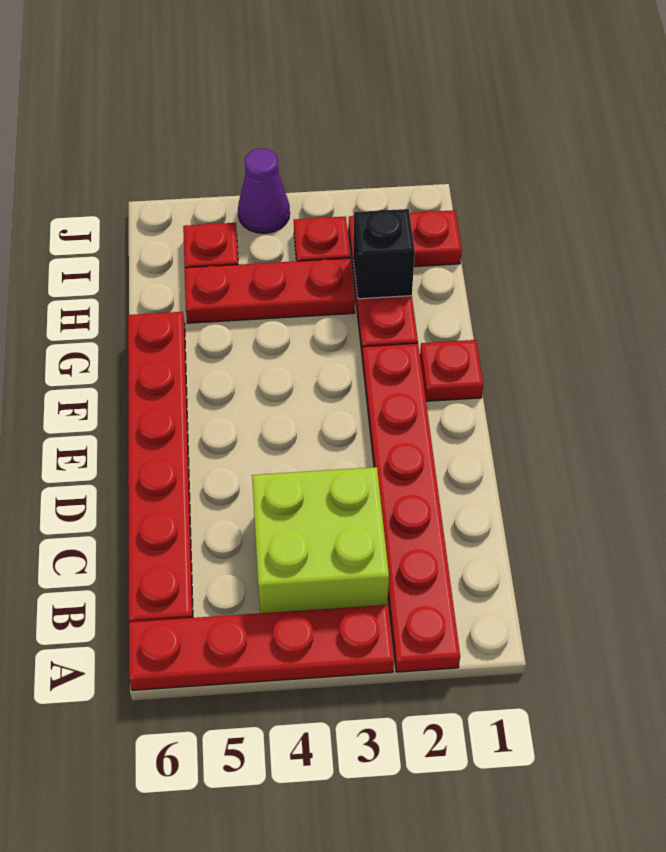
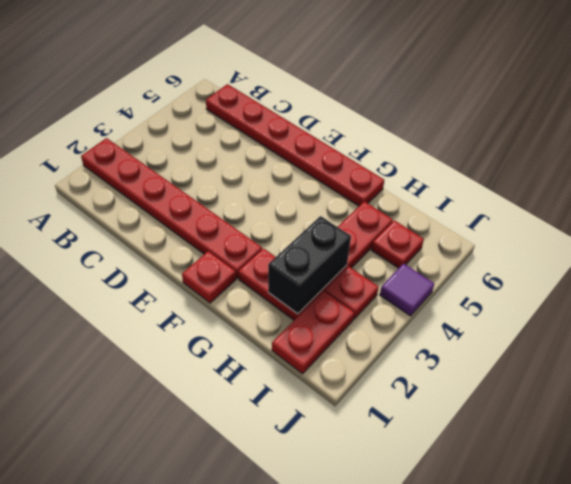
red plate A3:A6 level 1 -> none
lime brick B3:C4 level 1 -> none
black brick H2 level 2 -> black brick H2:H3 level 2
purple cone J4 level 1 -> purple tile J4 level 1

